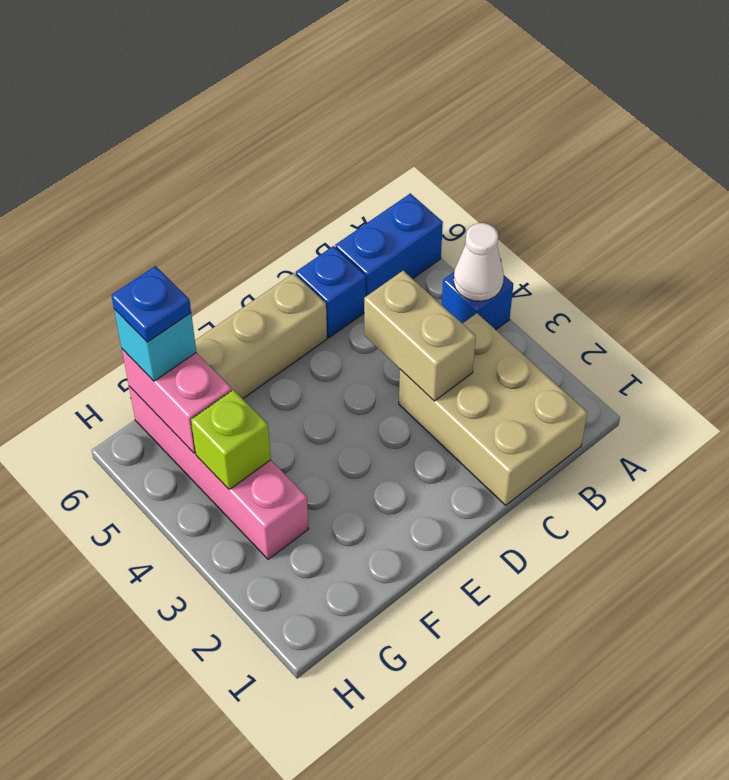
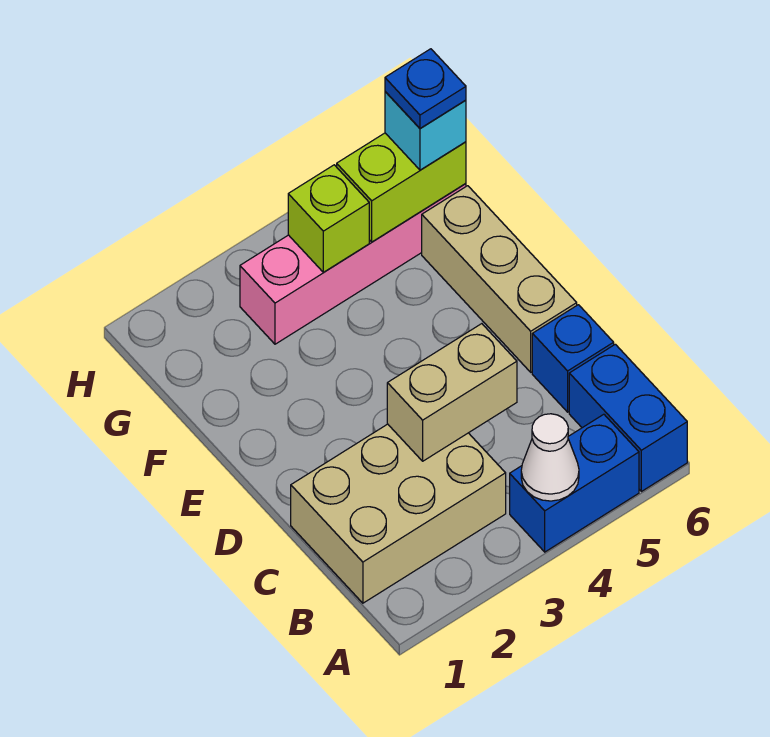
blue brick A4 level 1 -> blue brick A4:A5 level 1
pink brick G5:G6 level 2 -> lime brick G5:G6 level 2

